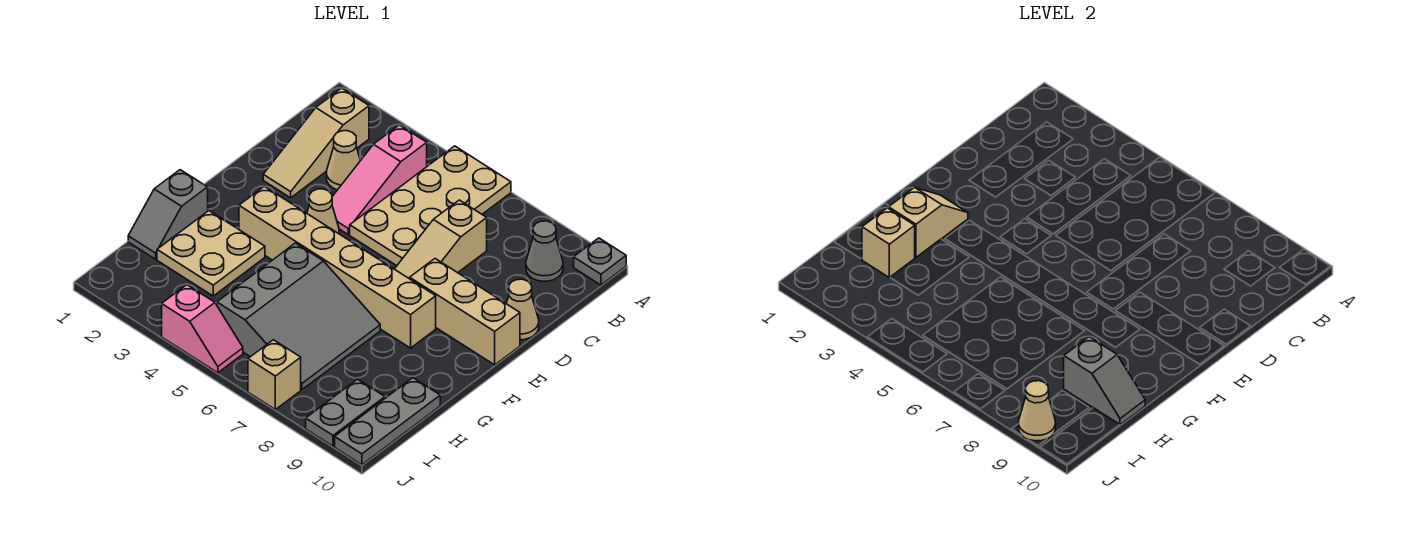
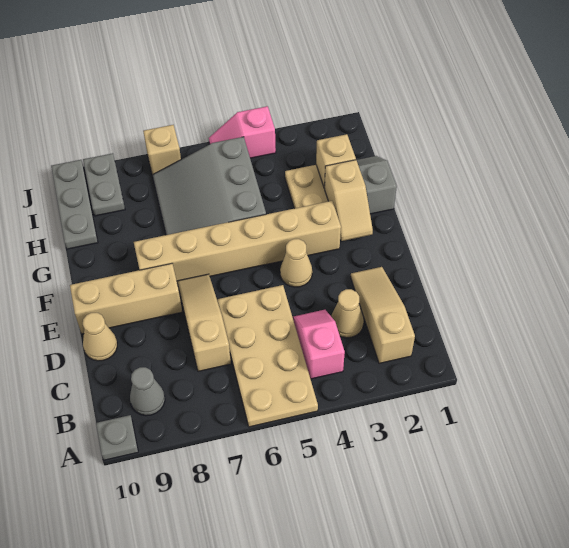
pink slope B4:D4 level 1 top B -> pink slope B4:C4 level 1 top B
grey slope H9:H10 level 2 top 9 -> none
tan cone J9 level 2 -> none

